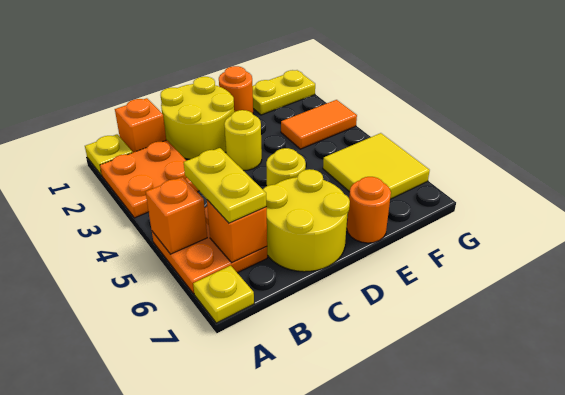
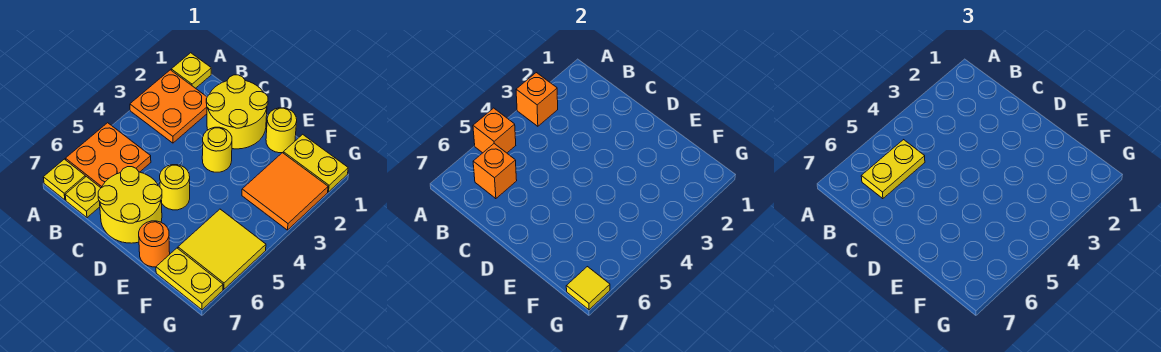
orange brick B1 level 1 -> orange brick A3 level 2
none -> yellow plate B7 level 1
orange round brick E1 level 1 -> yellow round brick E1 level 1
orange tile F3:G3 level 1 -> orange tile F2:G3 level 1
none -> yellow plate F7:G7 level 1
none -> yellow tile G7 level 2

